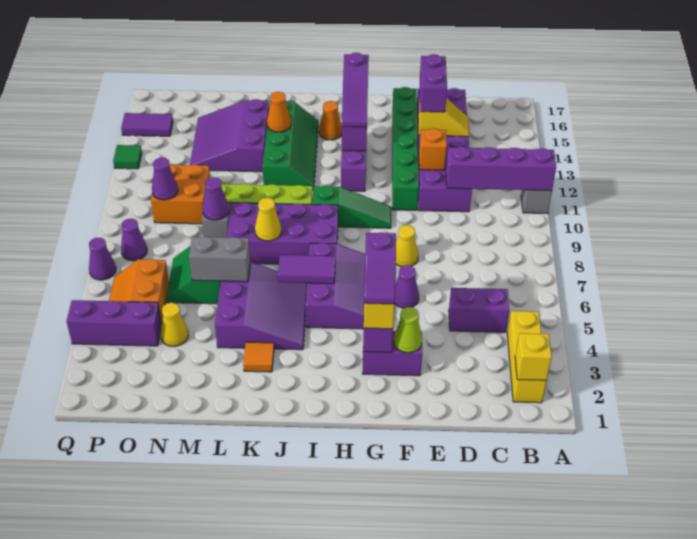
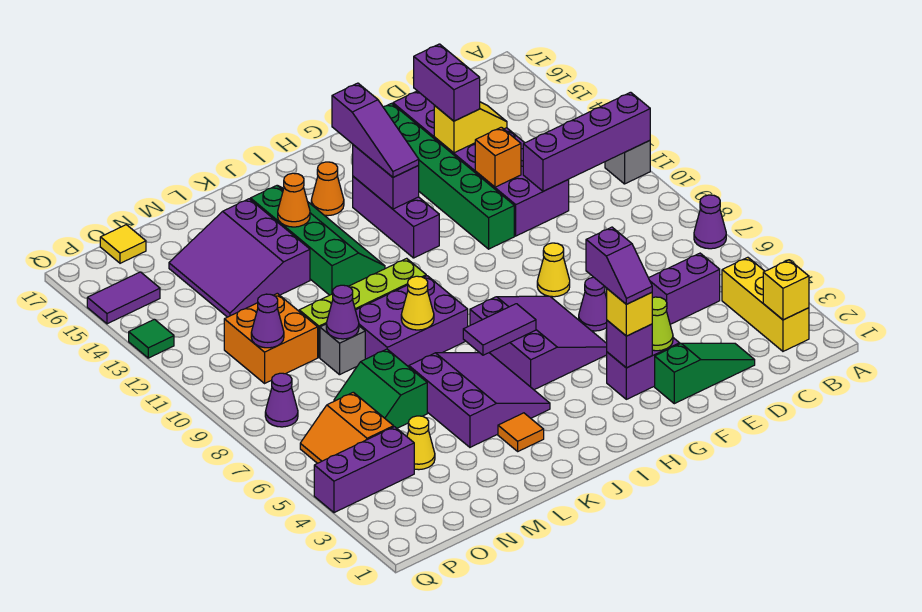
green slope G10:I10 level 1 top I -> green slope D2:F2 level 1 top F
purple brick I8:L9 level 1 -> purple brick J8:L9 level 1
grey brick L6:M6 level 2 -> none
none -> yellow tile O17 level 1
purple cone Q7 level 1 -> purple cone A7 level 1

